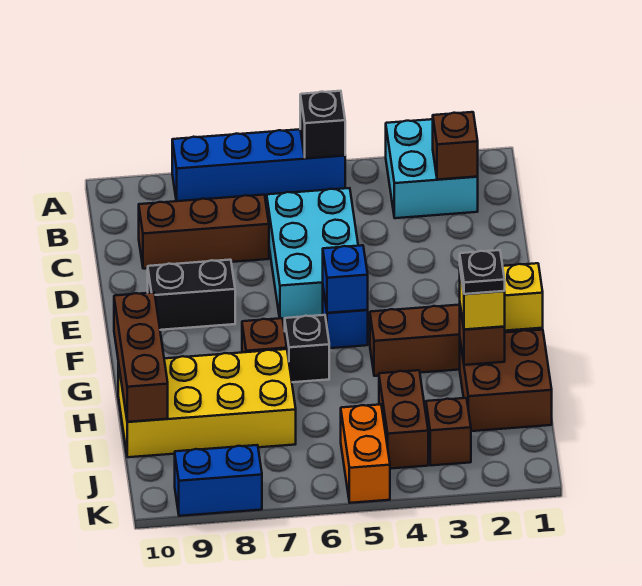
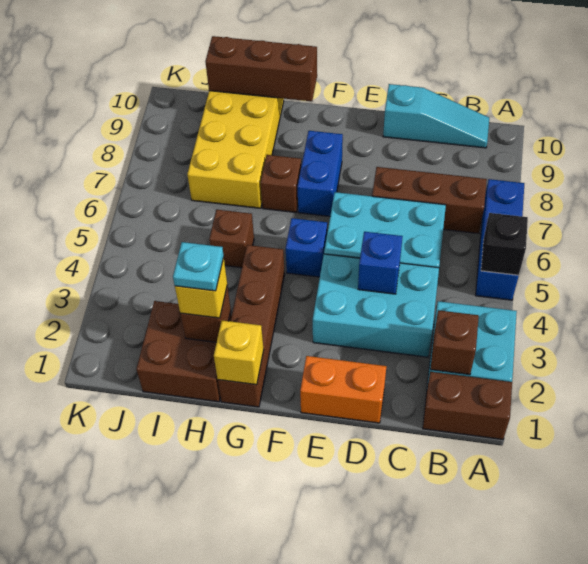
blue brick A5:A8 level 1 -> blue brick A5:A7 level 1
none -> cyan slope B10:D10 level 1 top D
none -> cyan brick C3:E4 level 1
brown brick C7:C9 level 1 -> brown brick B7:D7 level 1
black brick E8:E9 level 1 -> none
blue brick F5 level 2 -> blue brick D4 level 2
black brick G6 level 1 -> none
black plate H2 level 4 -> cyan plate H2 level 4
brown brick I4:J4 level 1 -> brown brick A1:B1 level 1
brown brick J3 level 1 -> brown brick H5 level 1
orange brick J5:K5 level 1 -> orange brick D1:E1 level 1
blue brick K8:K9 level 1 -> blue brick F7:F8 level 1

